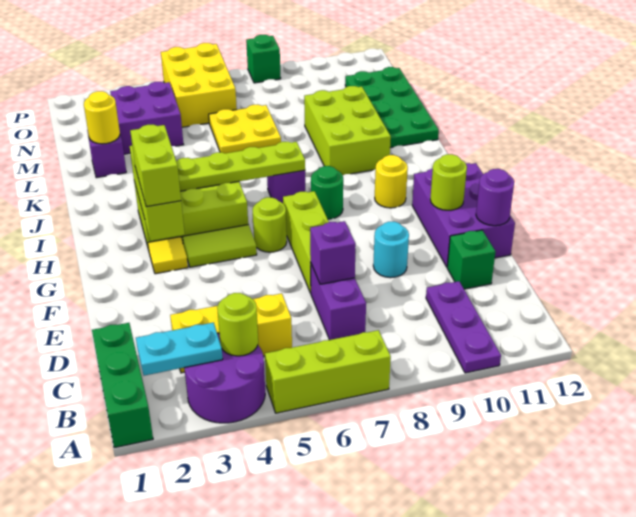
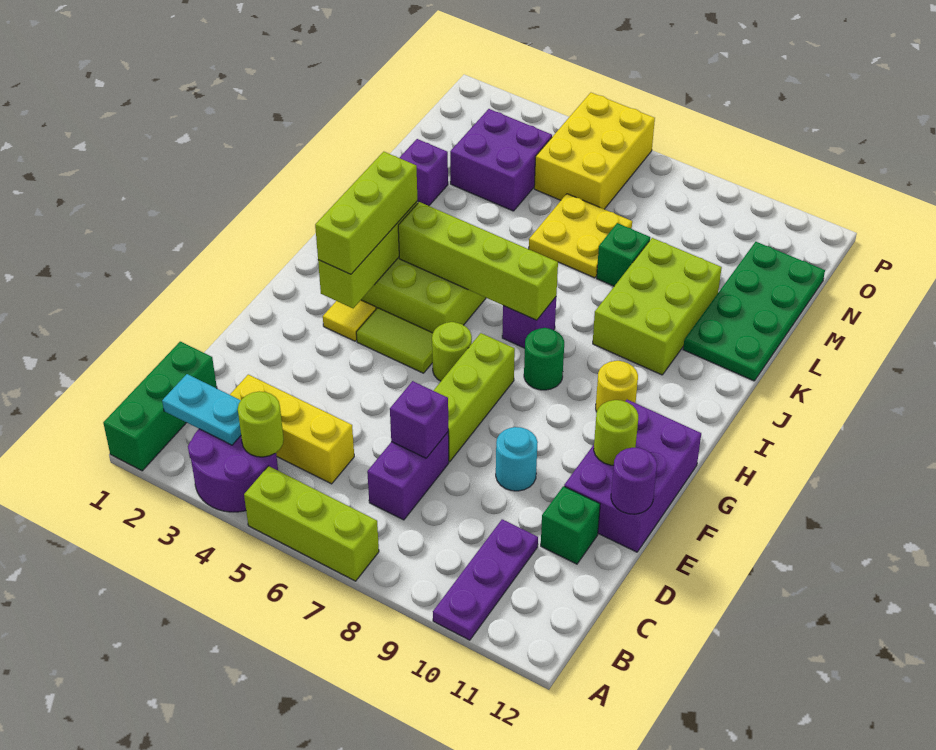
lime brick G3:H3 level 3 -> lime brick G3:I3 level 3
lime plate I4:I7 level 2 -> lime brick I4:I7 level 2
yellow round brick L2 level 2 -> none
green brick P8 level 1 -> green brick L8 level 1

